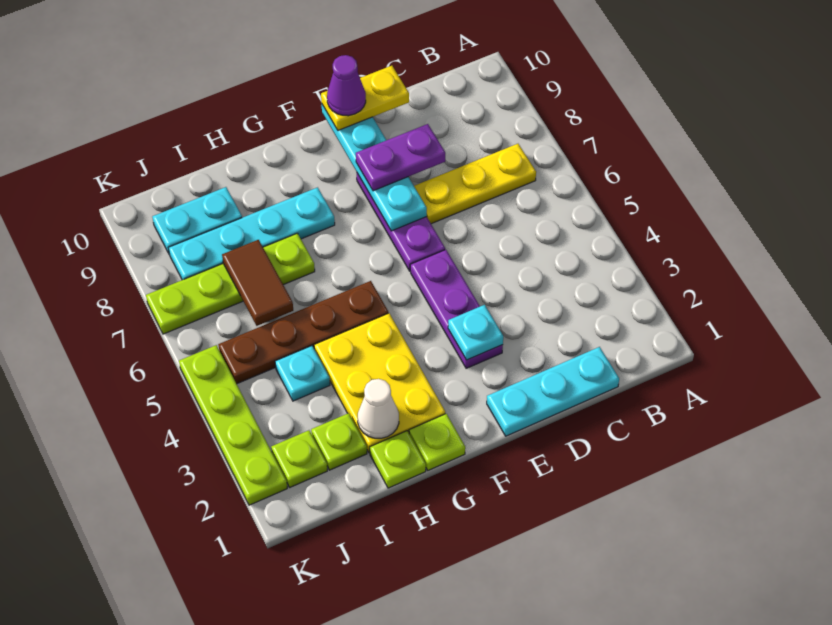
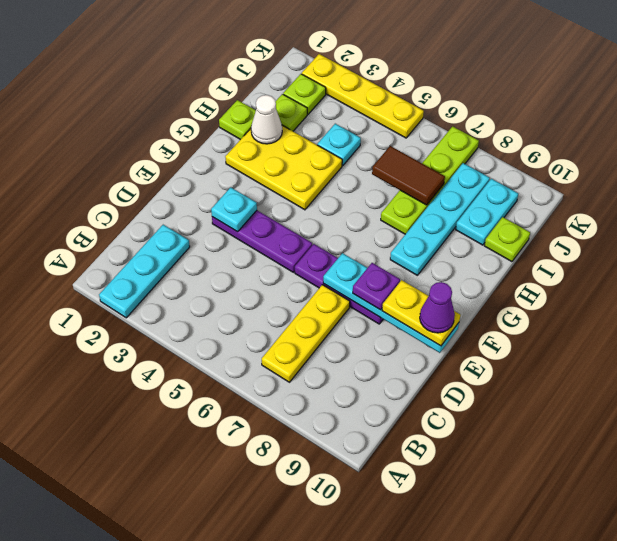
cyan plate C1:E1 level 1 -> cyan plate A2:C2 level 1
purple plate D8:E8 level 3 -> purple plate E8 level 3
yellow plate D10:E10 level 3 -> yellow plate E9:E10 level 3
lime plate G1 level 1 -> lime plate I10 level 1
brown plate G5:J5 level 1 -> none
lime plate K2:K5 level 1 -> yellow plate K2:K5 level 1

